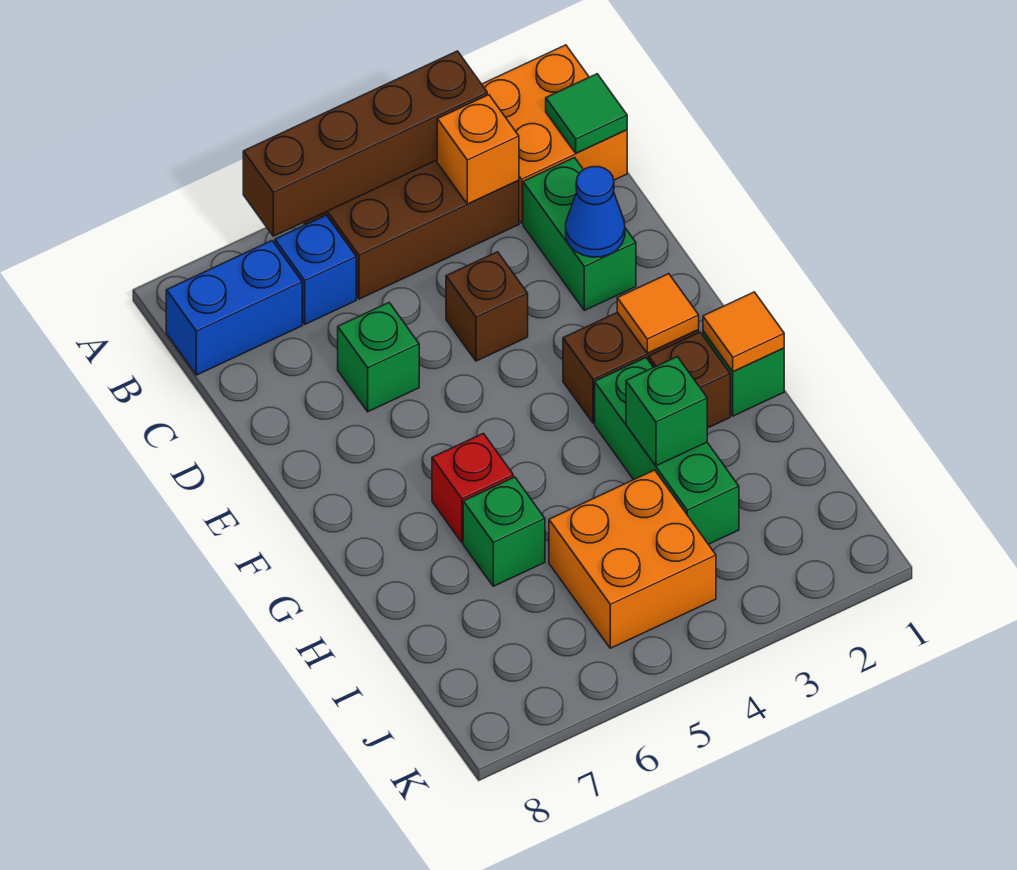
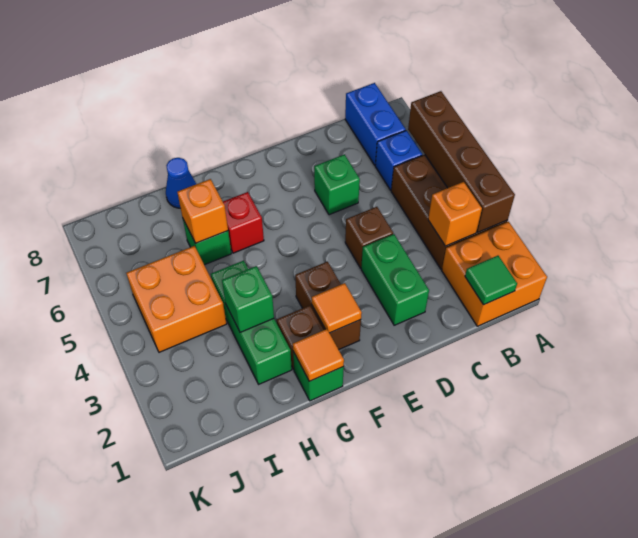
green brick C2:D2 level 1 -> green brick D2:D3 level 1
blue cone D2 level 2 -> blue cone H8 level 1
green brick G3:I3 level 1 -> green brick H2:H4 level 1
none -> orange brick H6 level 2

